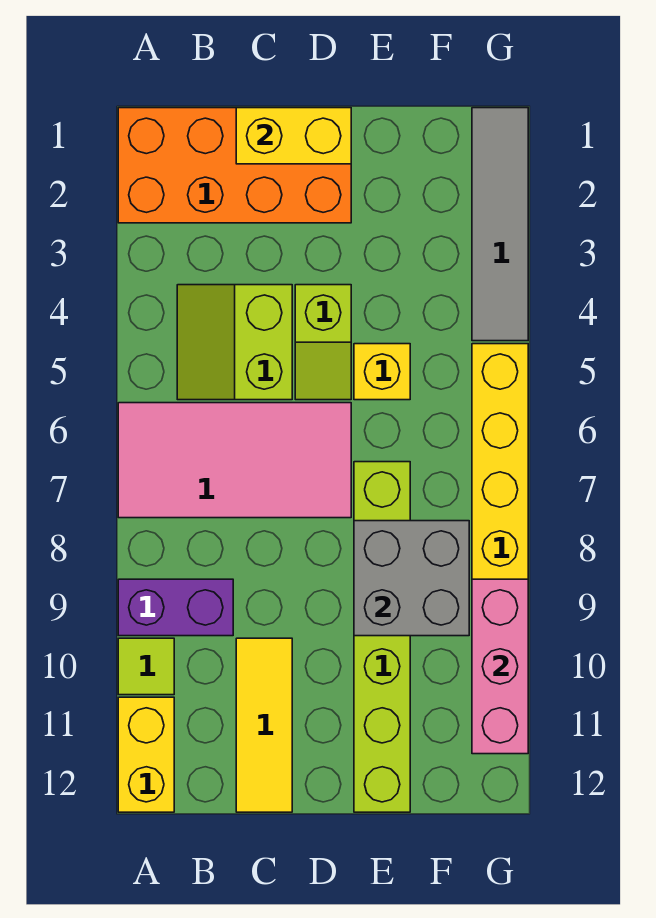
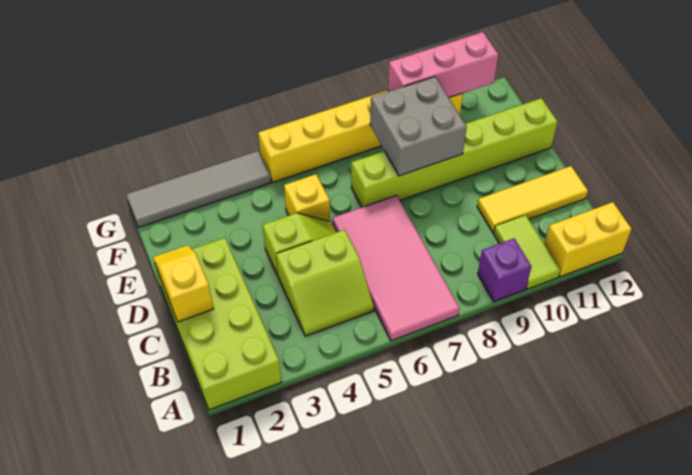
orange brick A1:D2 level 1 -> lime brick A1:D2 level 1
purple brick A9:B9 level 1 -> purple brick A9 level 1
lime tile A10 level 1 -> lime tile A10:B10 level 1
yellow brick C1:D1 level 2 -> yellow slope C1:D1 level 2 top C

